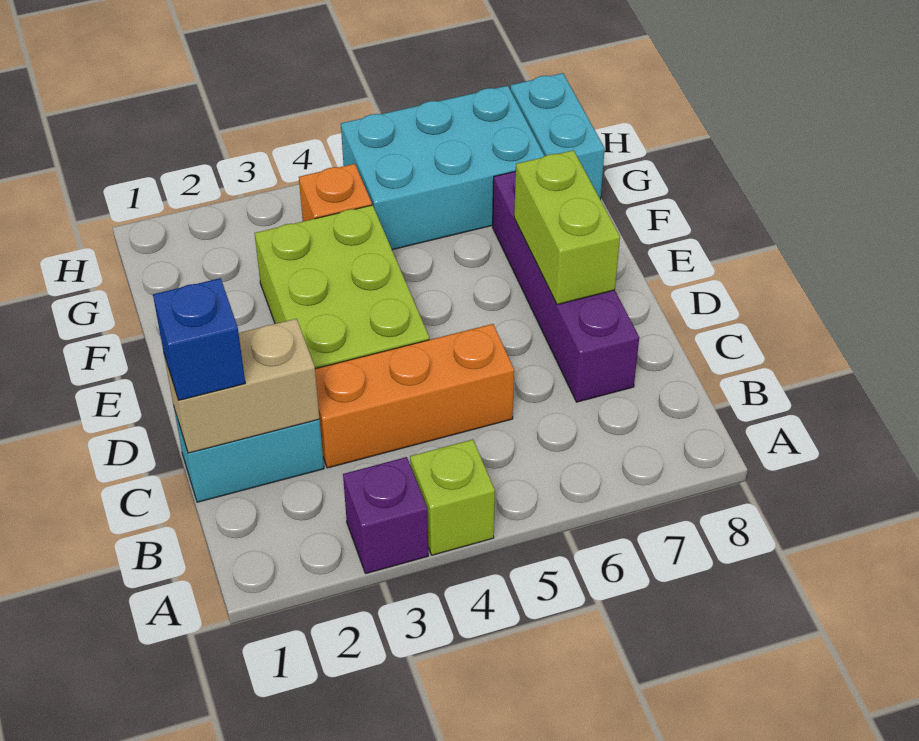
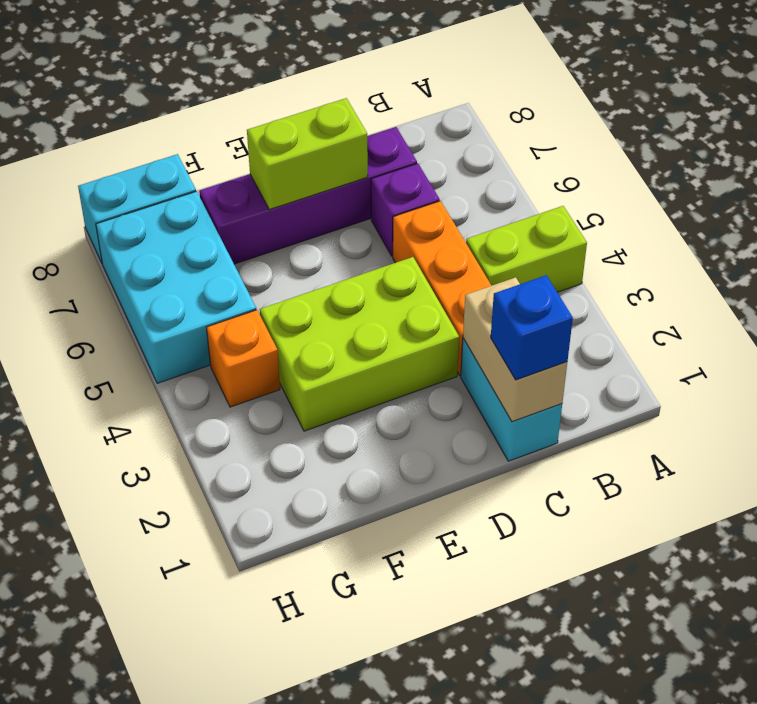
purple brick A3 level 1 -> purple brick C6 level 1
lime brick A4 level 1 -> lime brick A4:B4 level 1

